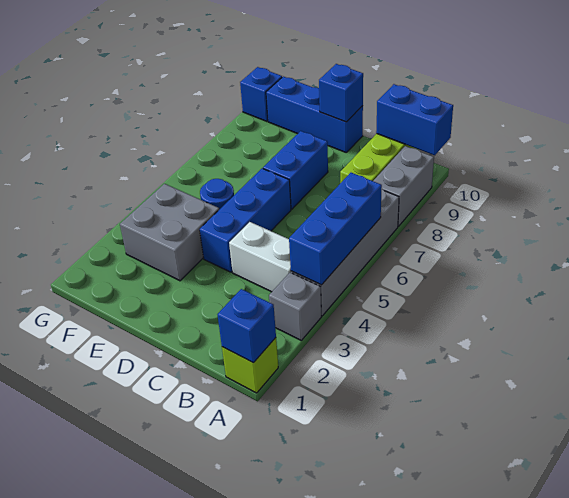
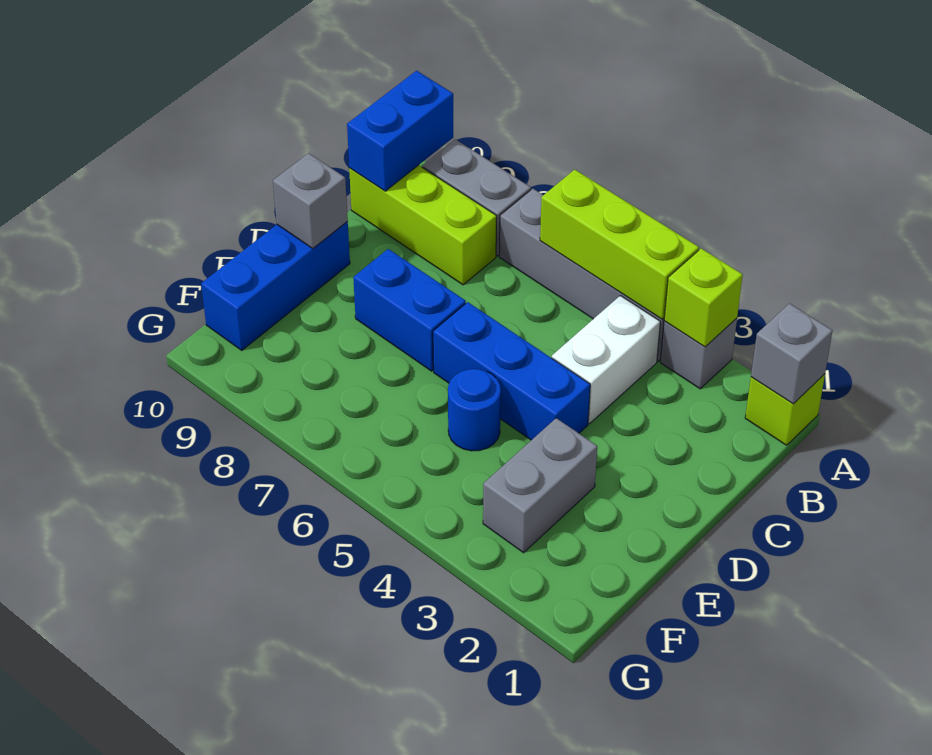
blue brick A1 level 2 -> grey brick A1 level 2
none -> lime brick A3 level 2
blue brick A4:A6 level 2 -> lime brick A4:A6 level 2
blue brick D10 level 2 -> grey brick D10 level 2
grey brick E3:F4 level 1 -> grey brick E3:F3 level 1
blue brick G10 level 1 -> none

